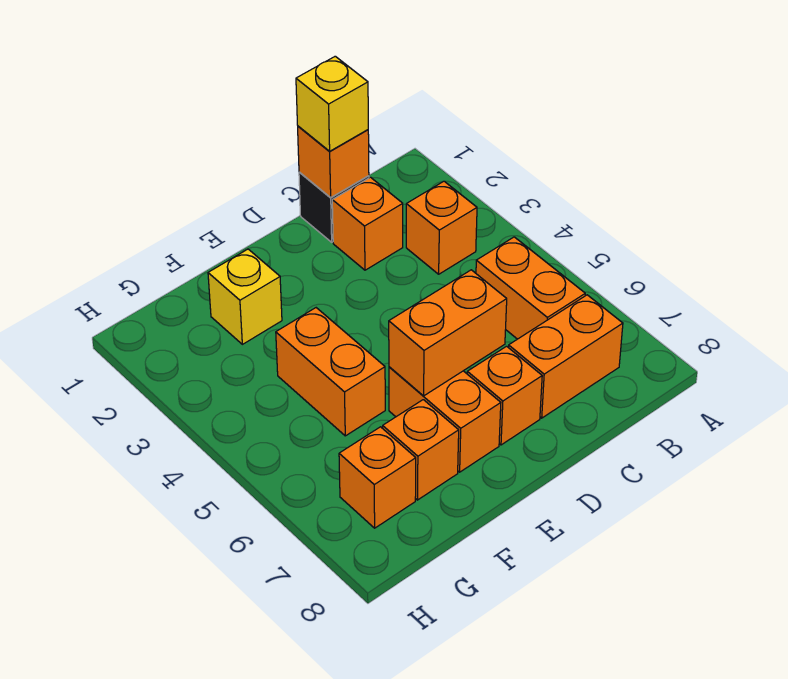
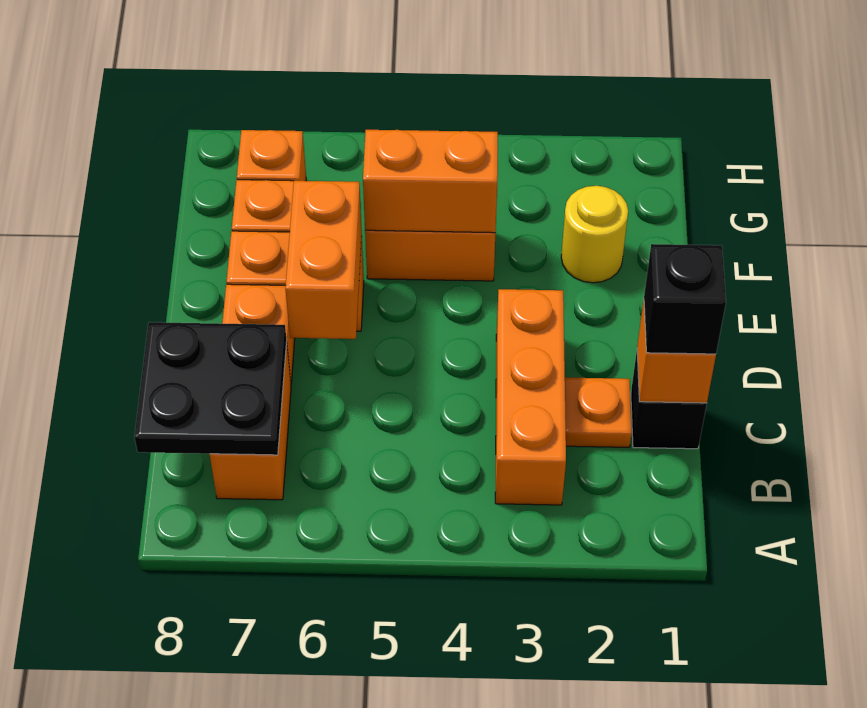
orange brick B3 level 1 -> orange brick B3:D3 level 1
orange brick B5:B6 level 1 -> orange brick F4:F5 level 2
none -> black plate B7:C8 level 2
yellow brick C1 level 3 -> black brick C1 level 3
orange brick C2 level 1 -> orange plate C2 level 1
yellow brick F2 level 1 -> yellow round brick F2 level 1

